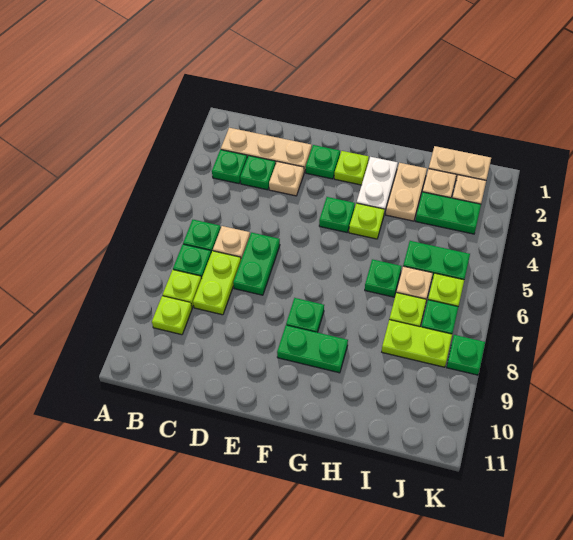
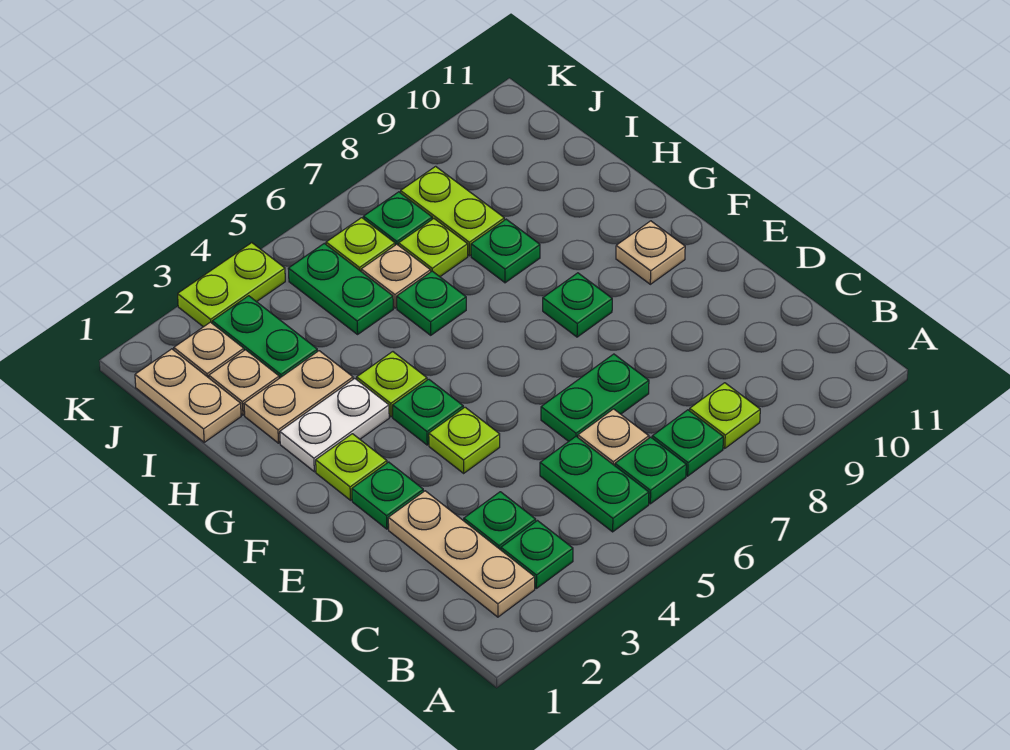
lime plate B9 level 1 -> lime plate E4 level 1
lime plate C7:C8 level 1 -> lime plate K3:K4 level 1
tan plate D3 level 1 -> tan plate F10 level 1
green plate F9:G9 level 1 -> green plate B5:C5 level 1
green plate K8 level 1 -> green plate H8 level 1

